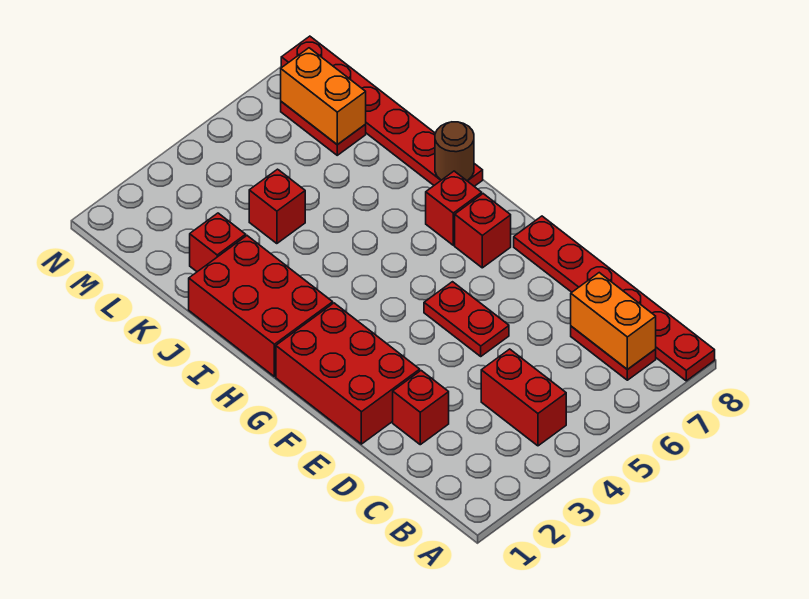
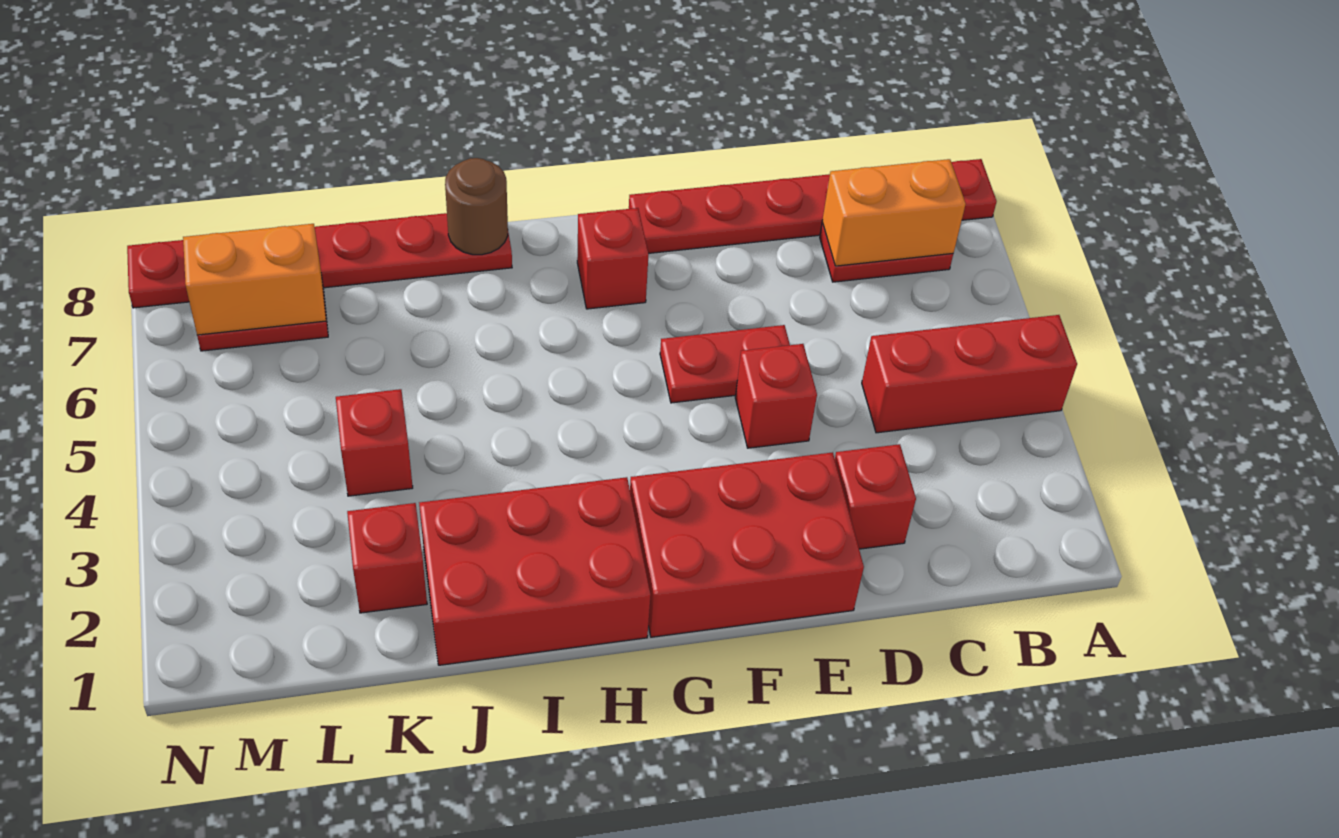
red brick B4:C4 level 1 -> red brick A4:C4 level 1
red brick H7 level 1 -> red brick E4 level 1

